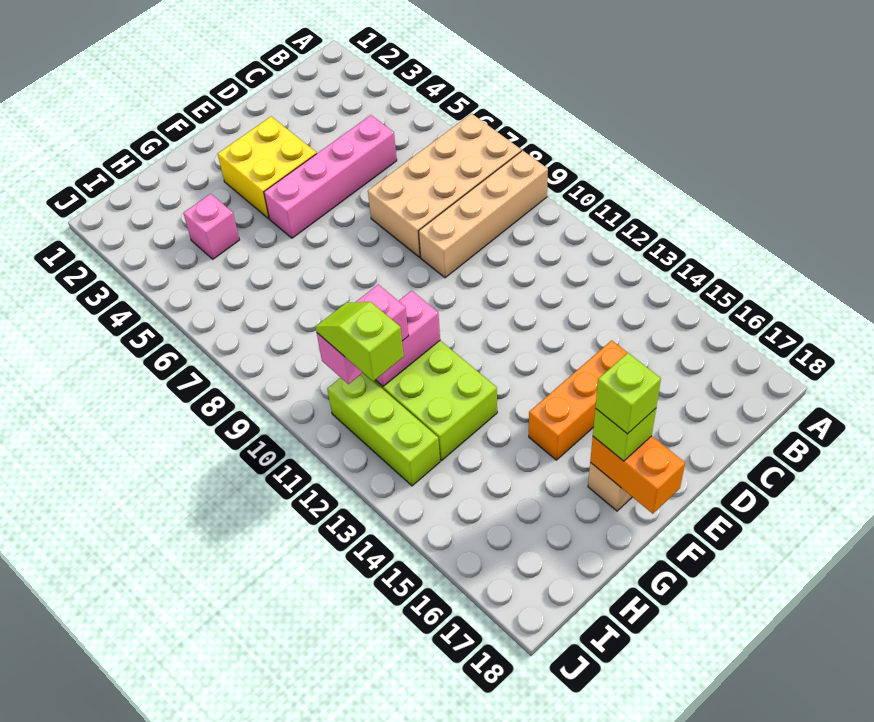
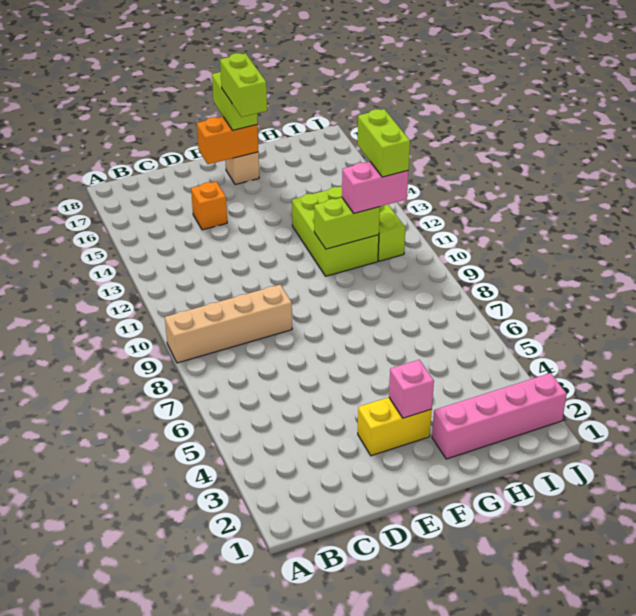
tan brick A7:D8 level 1 -> none
pink brick C5:F5 level 1 -> pink brick G2:J2 level 1
orange brick D15:F15 level 1 -> orange brick D15 level 1
yellow brick E3:F4 level 1 -> yellow brick E3:F3 level 1
orange brick F17:F18 level 2 -> orange brick E17:F17 level 2
lime brick F17 level 3 -> lime brick F17:F18 level 3
lime brick F17 level 4 -> lime brick F16:F17 level 4
pink brick G11:H11 level 2 -> lime brick G11:H11 level 2
pink brick H4 level 1 -> pink brick F3 level 2
lime slope I11:I12 level 4 top 12 -> lime brick I11:I12 level 4

